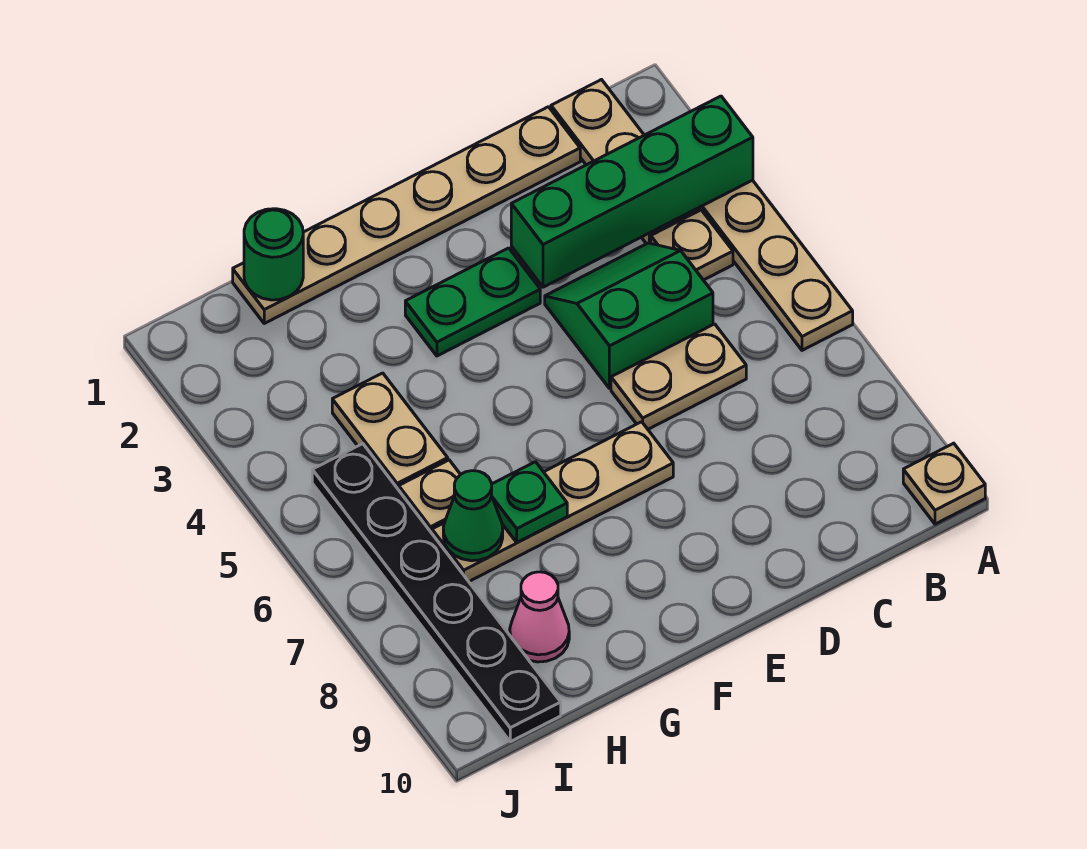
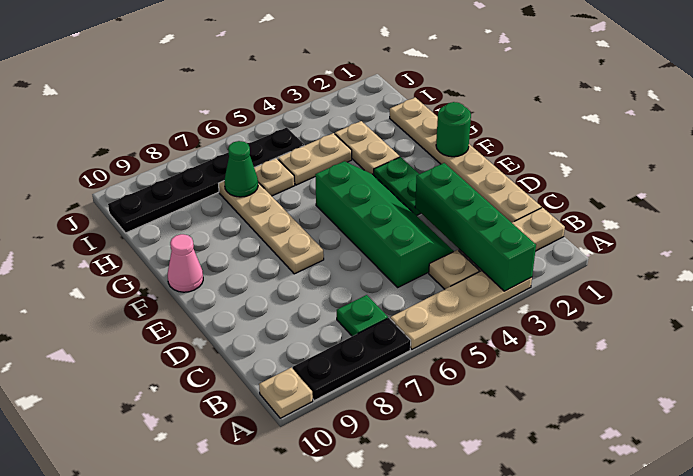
none -> black plate A7:A9 level 1
green slope C4:D5 level 1 top 5 -> green slope C4:F5 level 1 top 5
tan plate C6:D6 level 1 -> tan plate G3:H3 level 1
green plate G7 level 2 -> green plate B7 level 1
green round brick H1 level 2 -> green round brick F1 level 2
pink cone H9 level 1 -> pink cone F10 level 1

